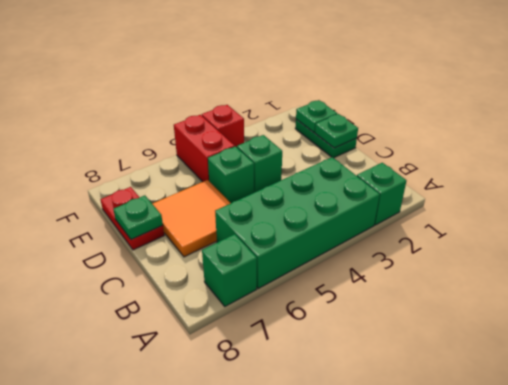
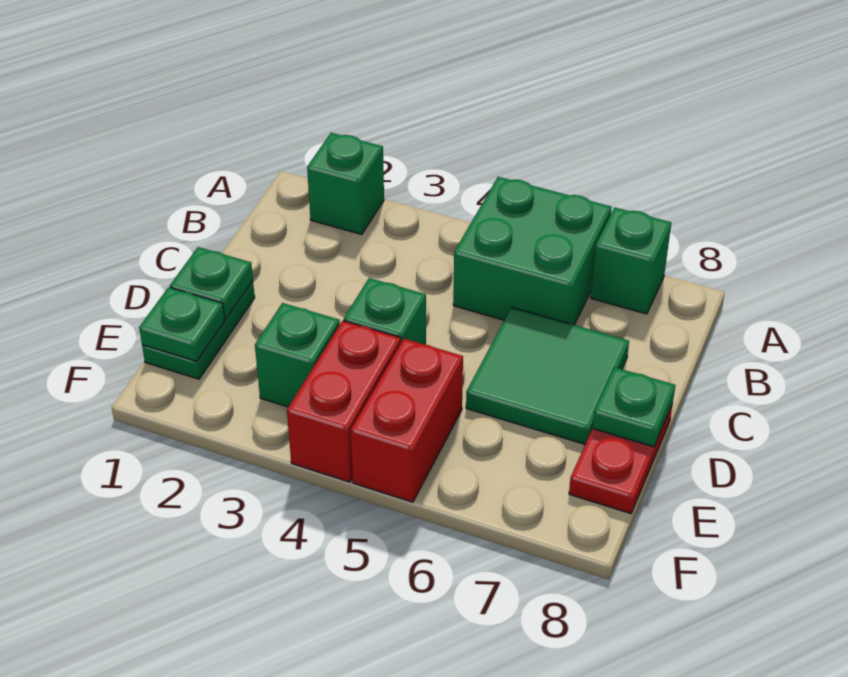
green brick A3:B6 level 1 -> green brick A5:B6 level 1
orange tile C6:D7 level 1 -> green tile C6:D7 level 1
green brick D5 level 1 -> green brick E3 level 1
red brick F4 level 1 -> red brick E4:F4 level 1

